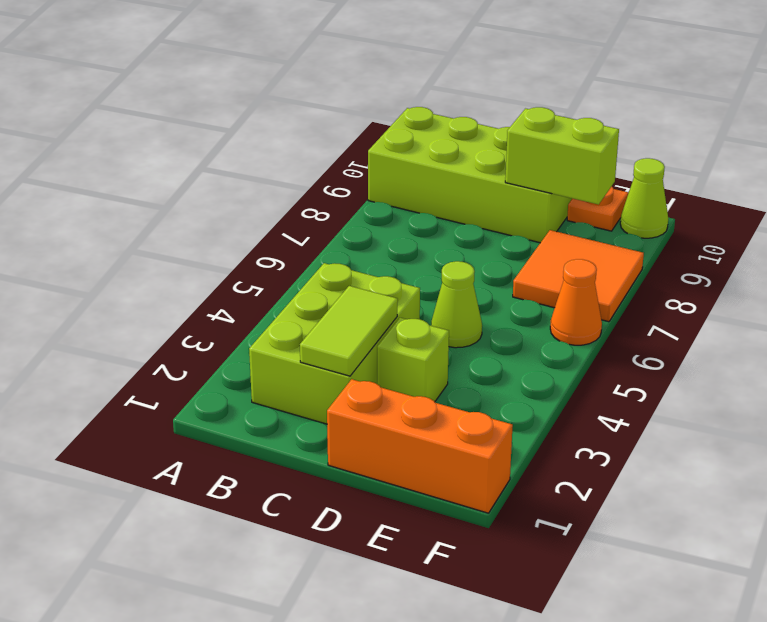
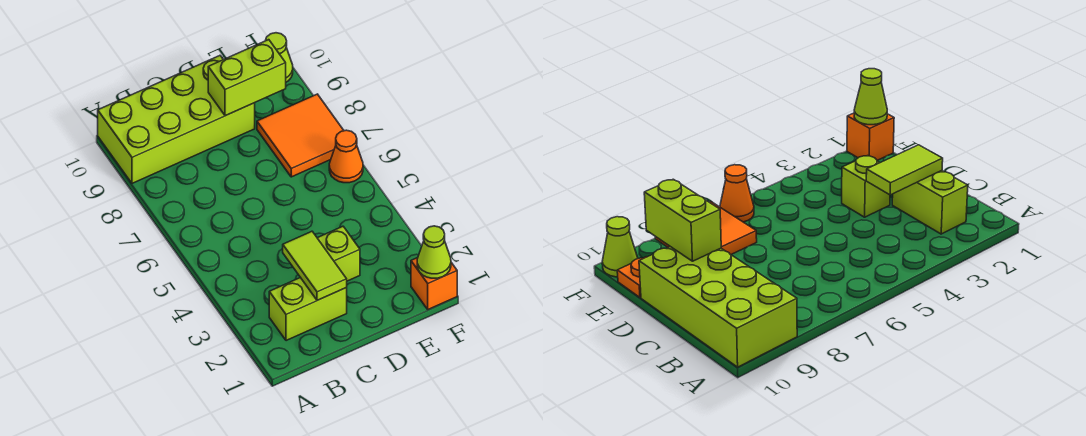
lime brick B2:C4 level 1 -> lime brick B2:C2 level 1
orange brick D1:F1 level 1 -> orange brick F1 level 1
lime cone D5 level 1 -> lime cone F1 level 2

